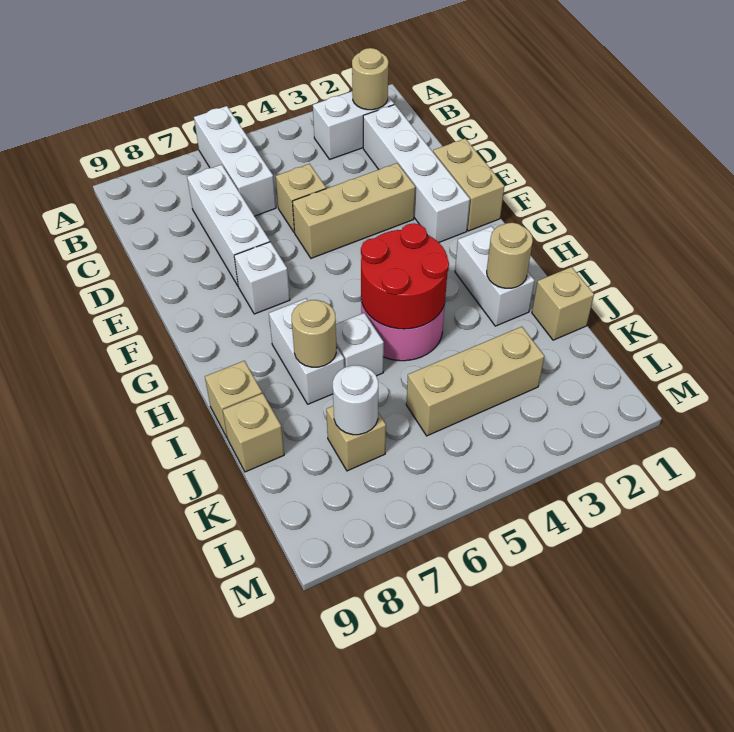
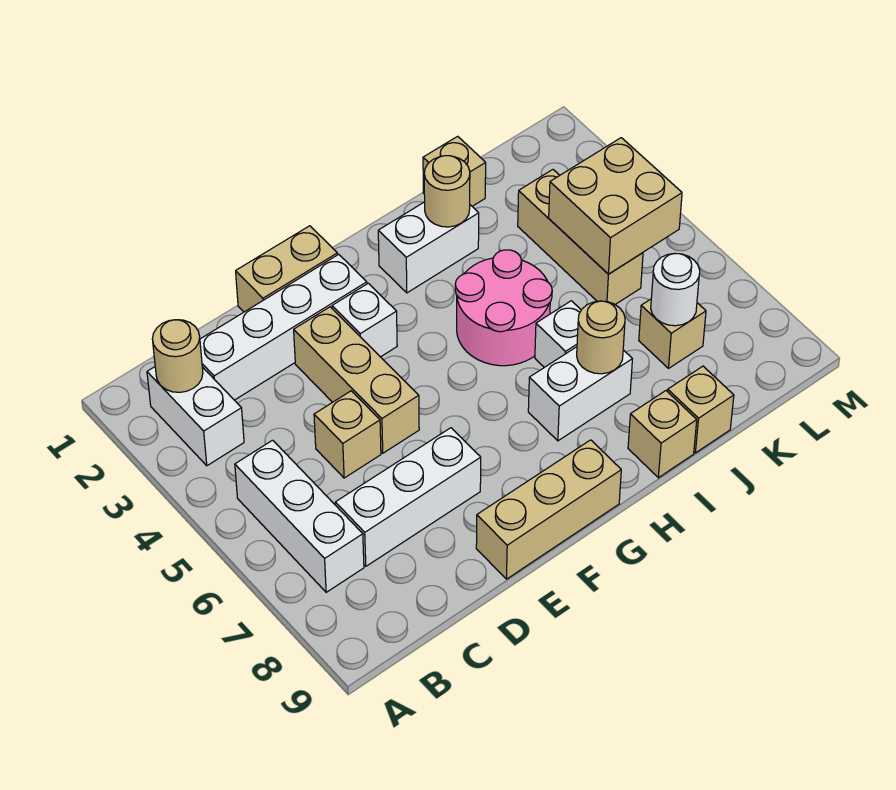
white brick A6:C6 level 1 -> white brick B5:B7 level 1
none -> tan brick E9:G9 level 1
white brick F7 level 1 -> white brick F3 level 1
red round brick H4:I5 level 2 -> none
none -> tan brick K4:L5 level 2

